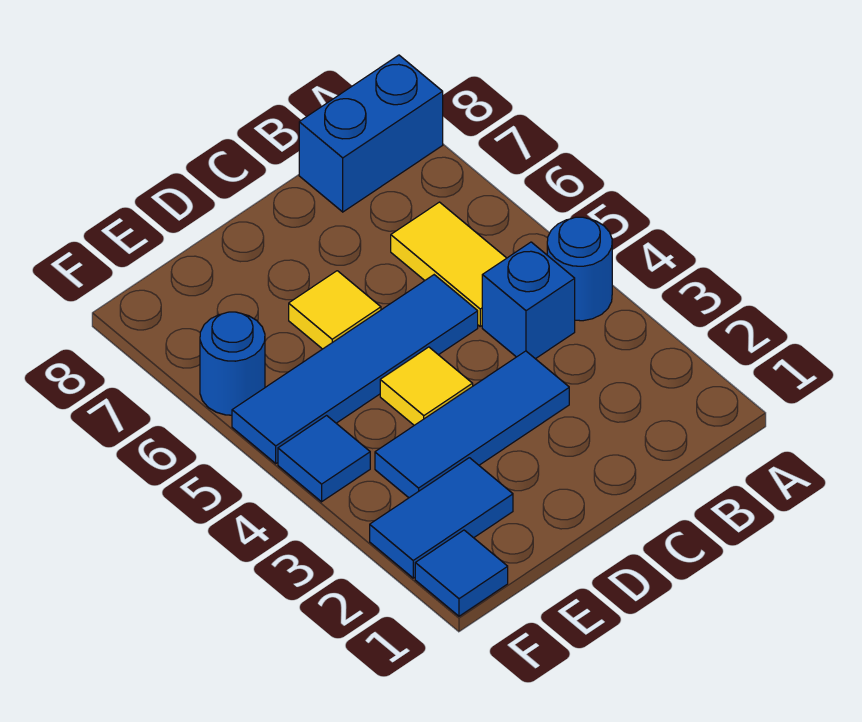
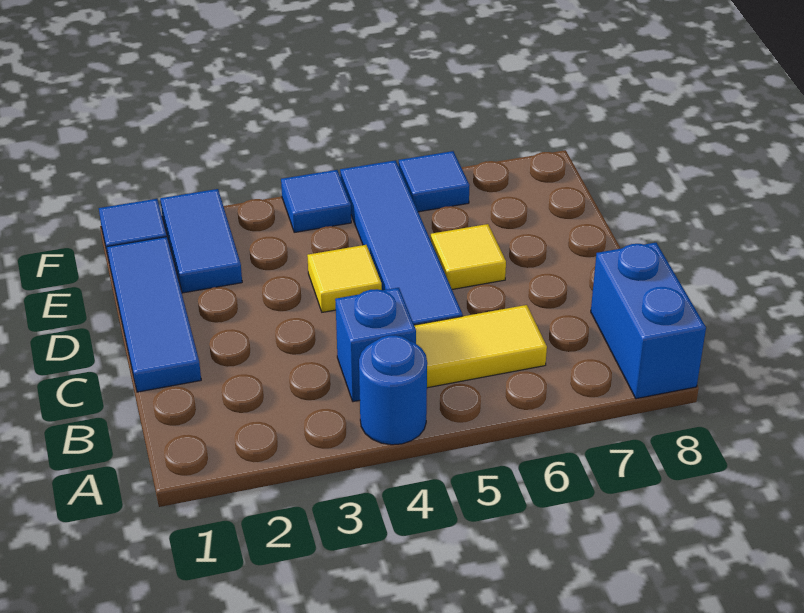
blue tile C3:E3 level 1 -> blue tile C1:E1 level 1
blue round brick F6 level 1 -> blue tile F6 level 1

